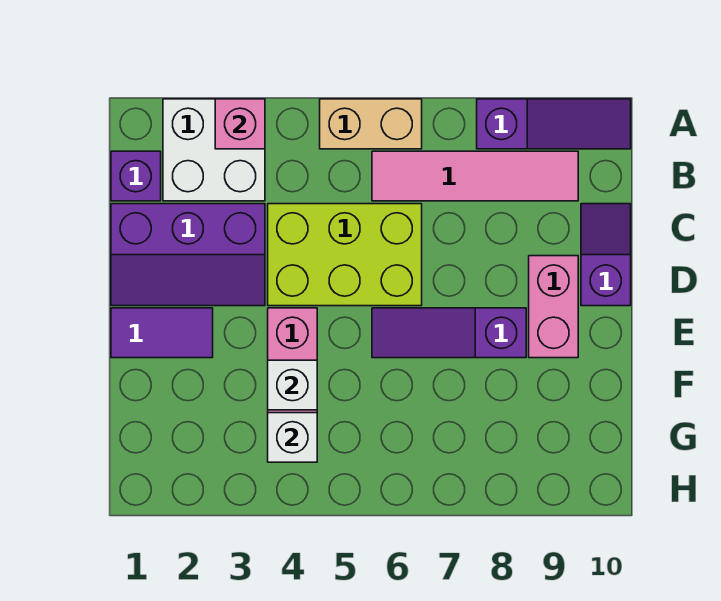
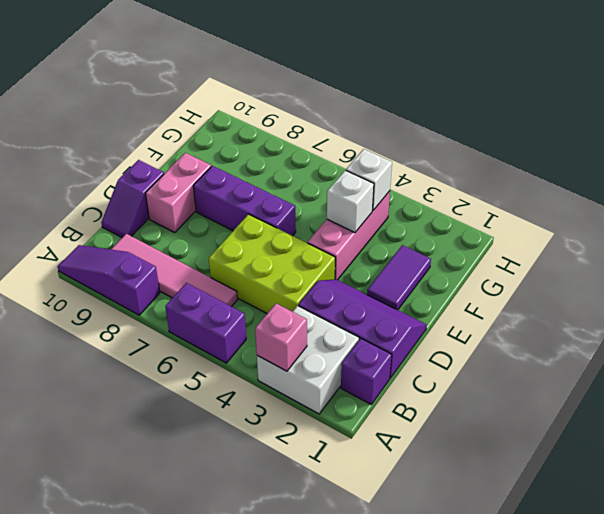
tan brick A5:A6 level 1 -> purple brick A5:A6 level 1
purple tile E1:E2 level 1 -> purple tile E2:F2 level 1
purple slope E6:E8 level 1 top 8 -> purple brick E6:E8 level 1

